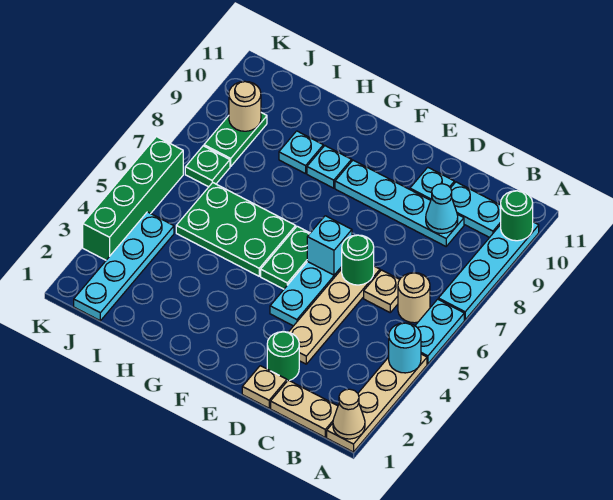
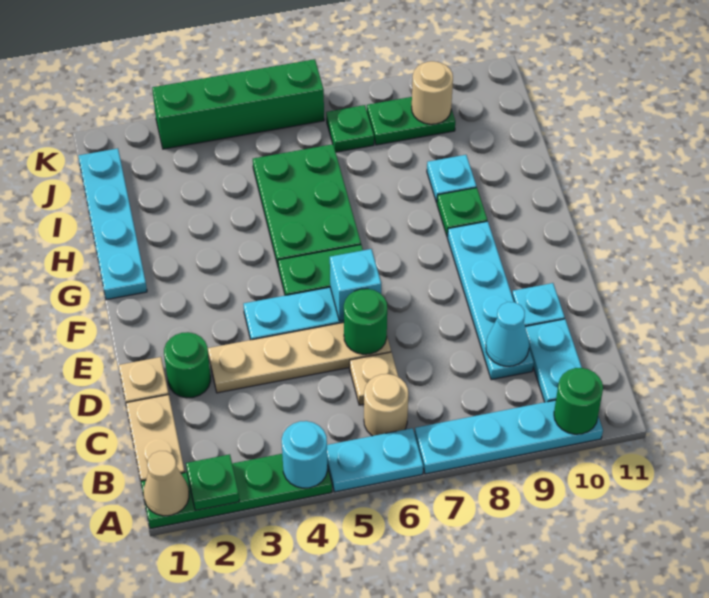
tan plate A1:A4 level 1 -> green plate A1:A4 level 1
none -> green plate A2 level 2
cyan plate G9 level 1 -> green plate G9 level 1
cyan plate J1:J4 level 1 -> cyan plate G1:J1 level 1

